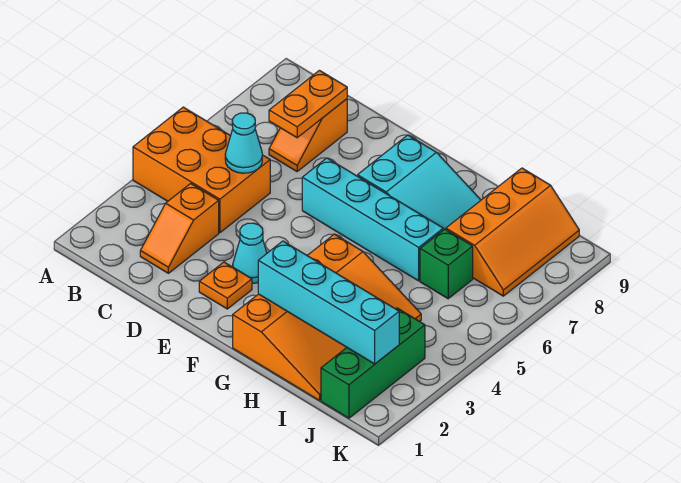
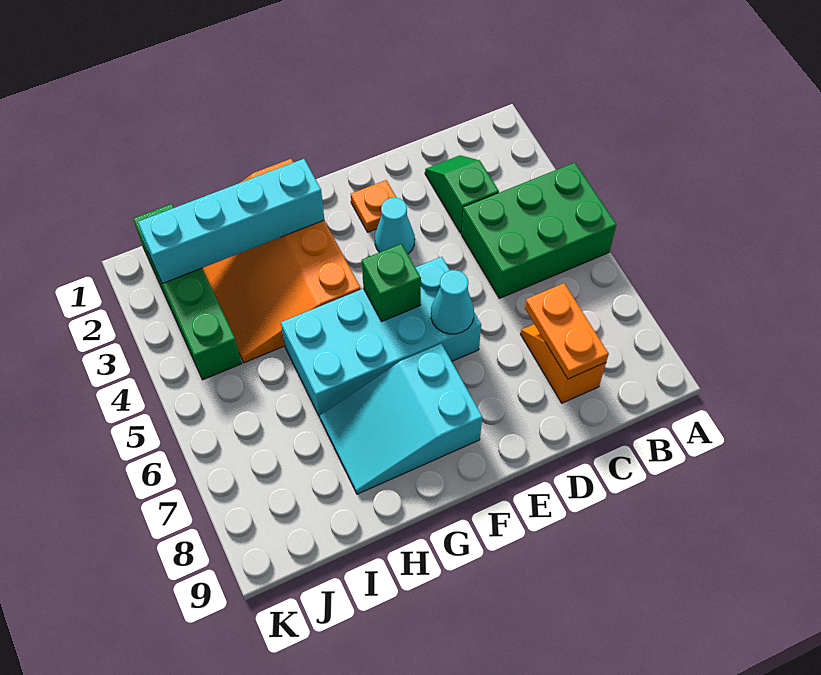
orange brick A4:C5 level 1 -> green brick A4:C5 level 1
orange slope C2:C3 level 1 top 3 -> green slope C2:C3 level 1 top 3
cyan cone C5 level 2 -> cyan cone E6 level 2
cyan brick E6:H6 level 1 -> cyan brick E5:H6 level 1
green brick I6 level 1 -> green brick F5 level 2
orange slope I7:J9 level 1 top I -> none
green brick J1:J3 level 1 -> green brick J1:J4 level 1

